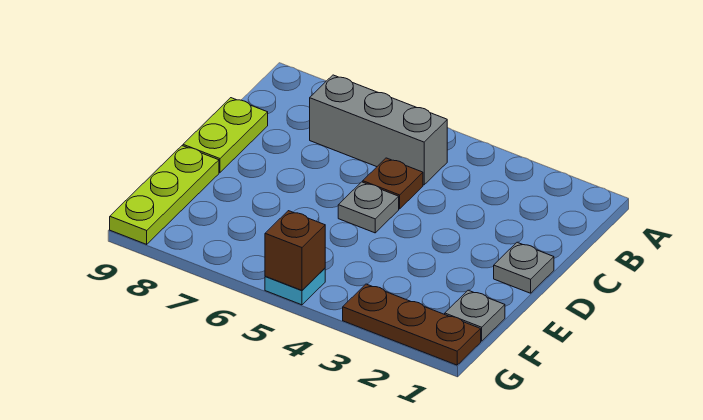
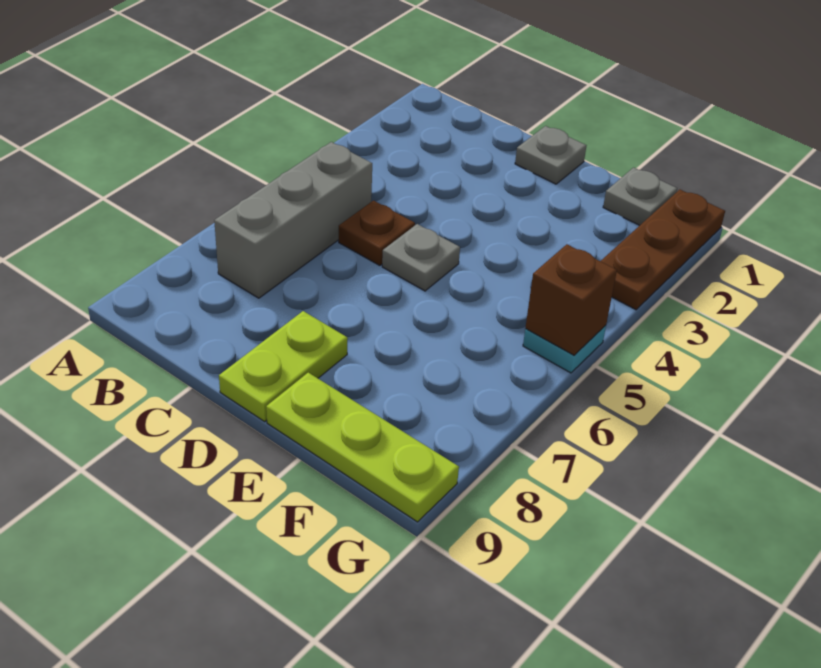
lime plate C9:D9 level 1 -> lime plate D8:D9 level 1

